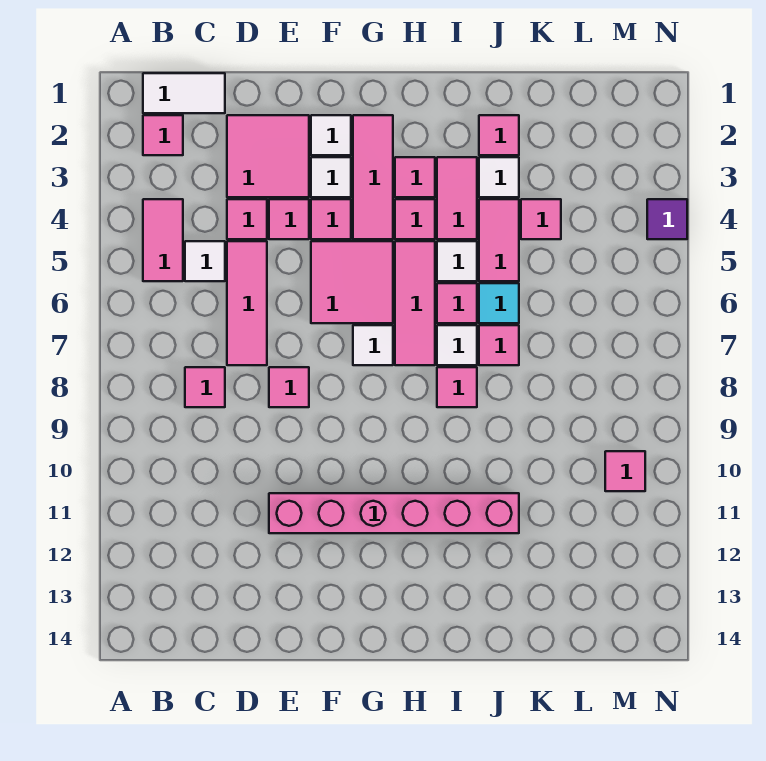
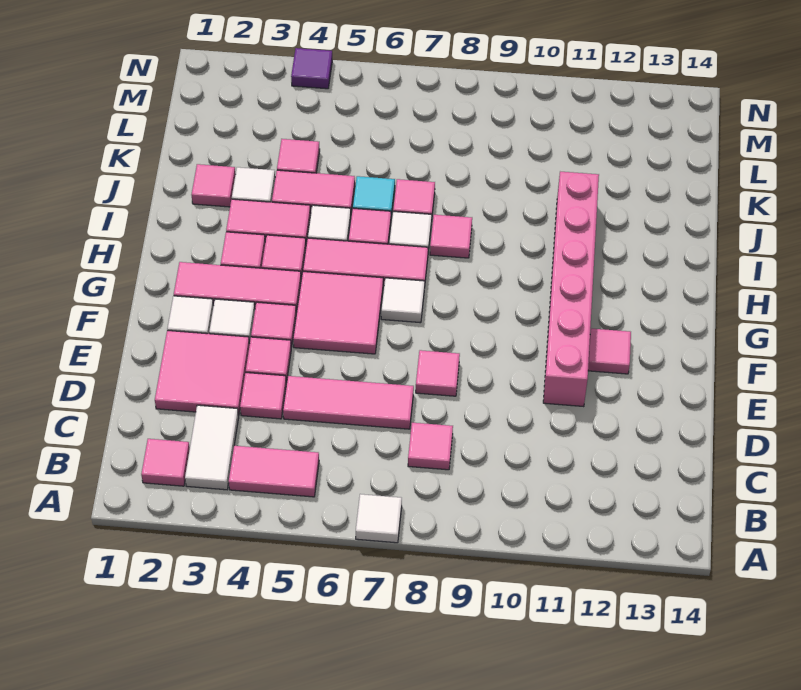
white tile B1:C1 level 1 -> white tile B3:C3 level 1
white tile C5 level 1 -> white tile A7 level 1
pink tile M10 level 1 -> pink tile F12 level 1

